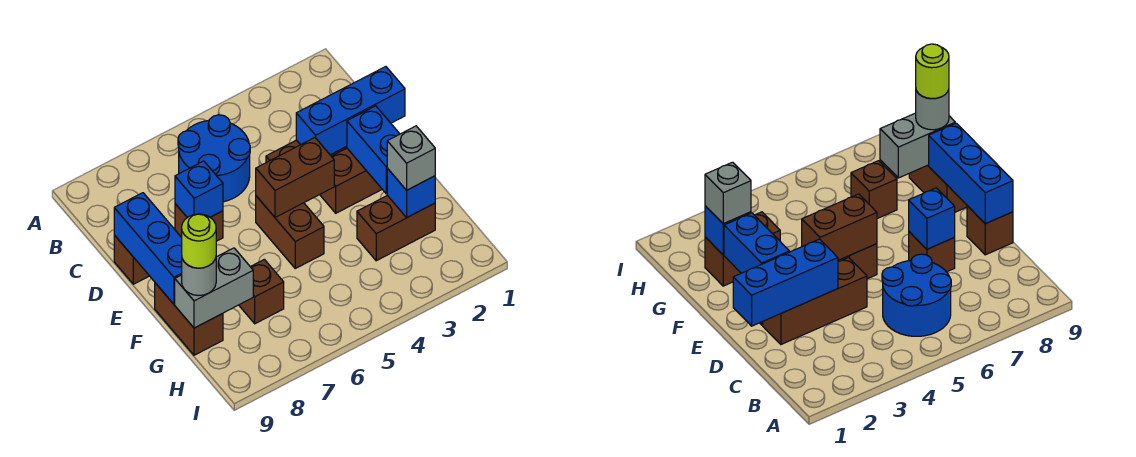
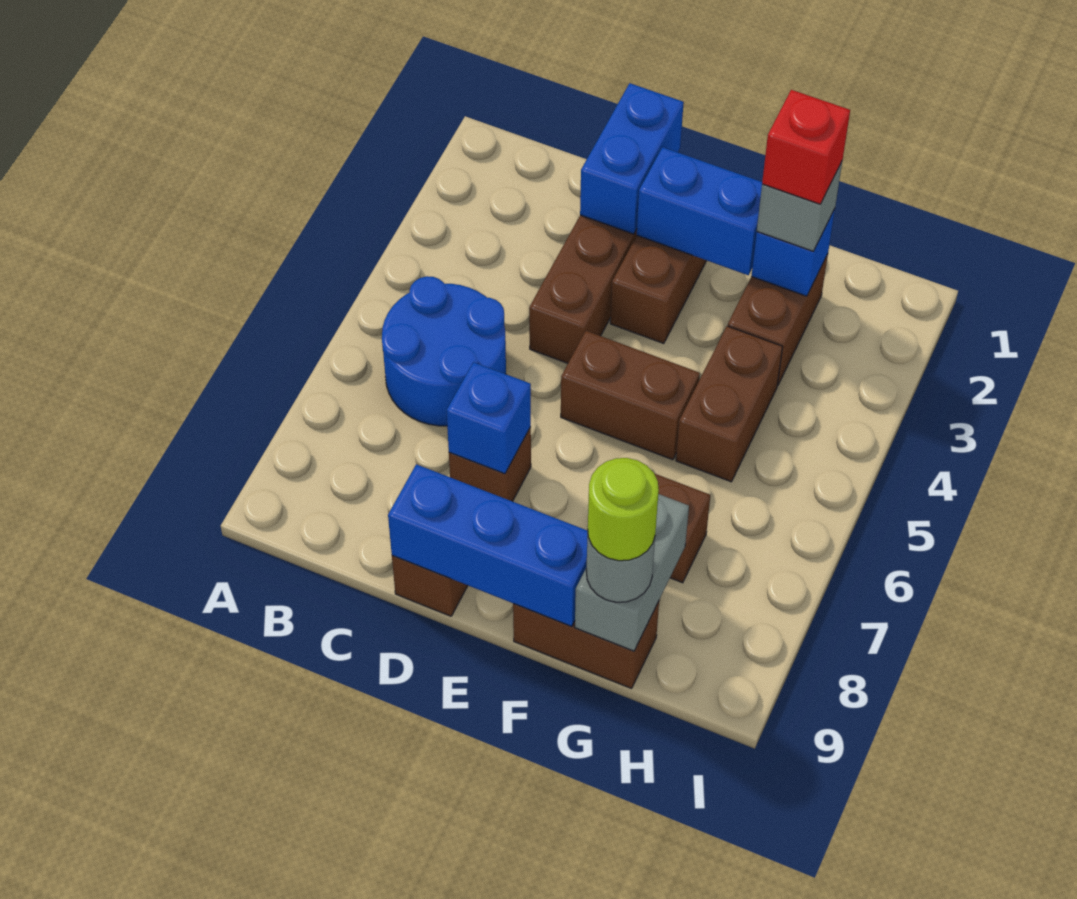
blue brick D1:D3 level 2 -> blue brick D1:D2 level 2
brown brick E4:E5 level 2 -> brown brick G4:G5 level 1
none -> red brick G2 level 4

